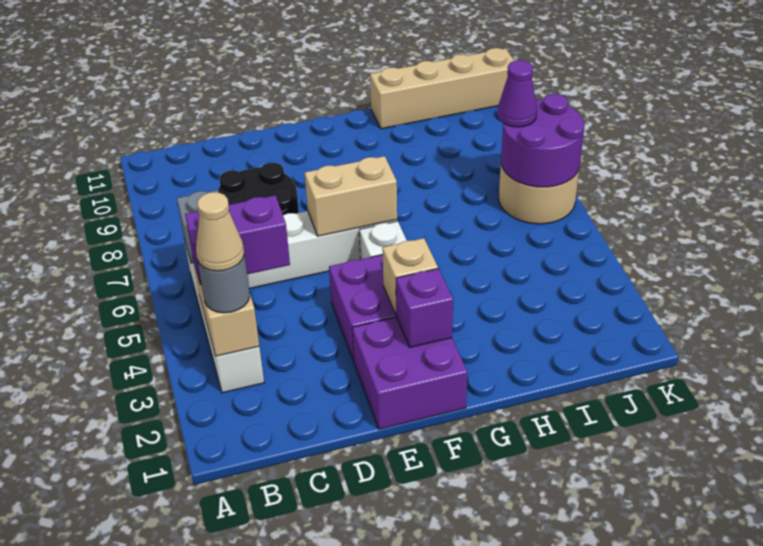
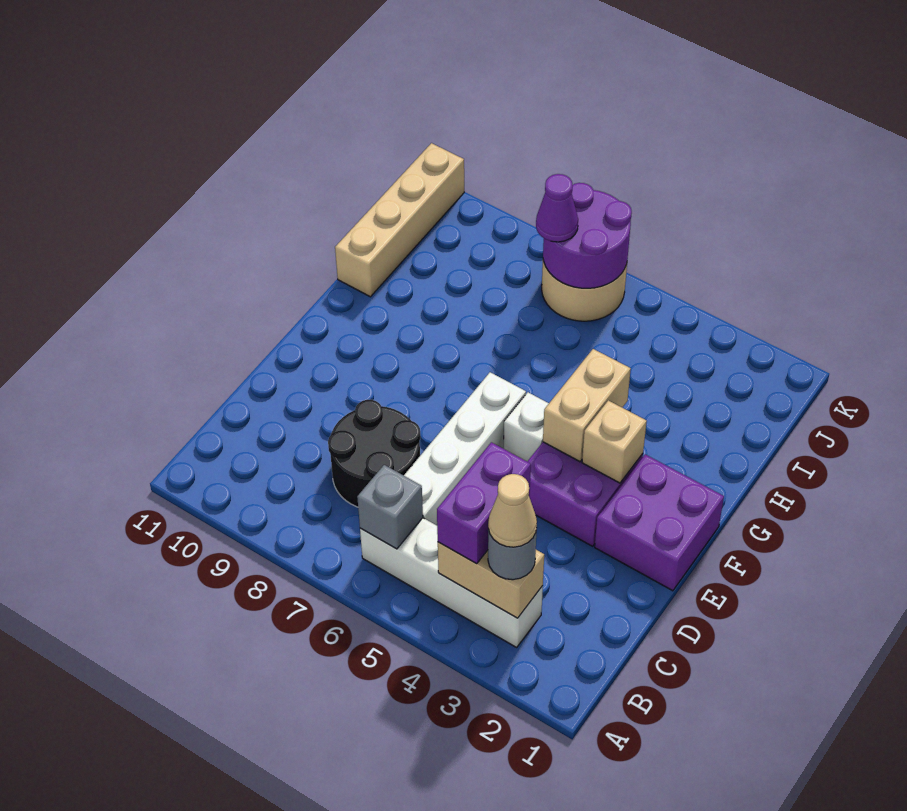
tan brick E6:F6 level 2 -> tan brick F4:G4 level 2
purple brick F2 level 2 -> none

